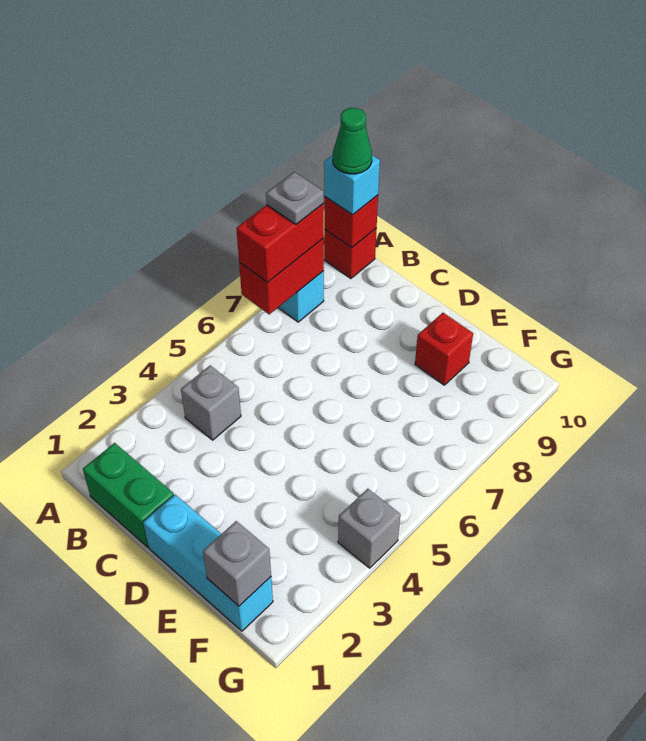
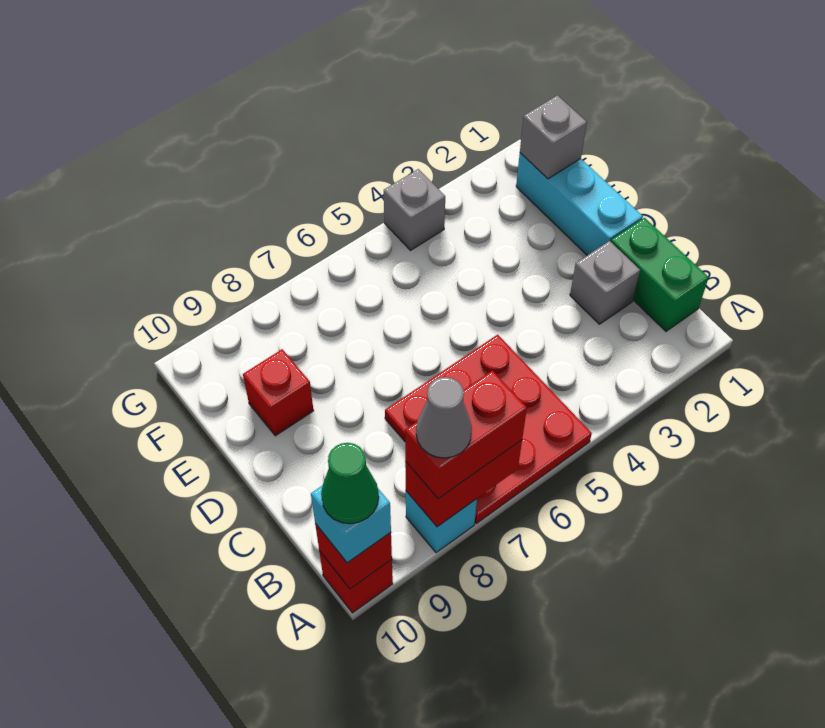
none -> red plate A5:C7 level 1
grey plate A8 level 4 -> grey cone A8 level 4
grey brick B4 level 1 -> grey brick C2 level 1

